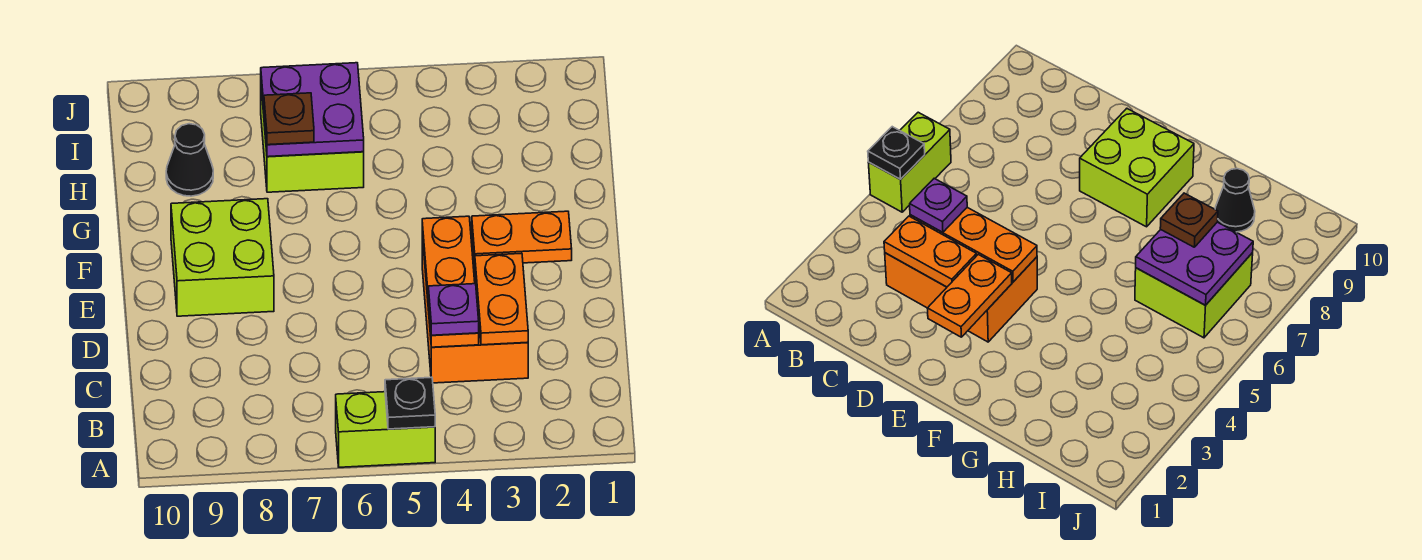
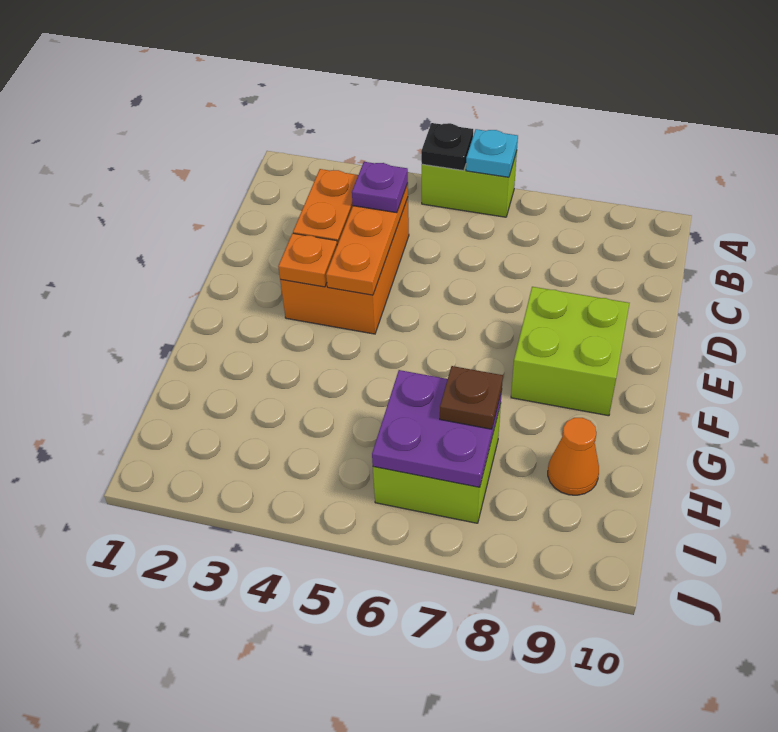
none -> cyan plate A6 level 2
orange plate E2:E3 level 2 -> orange plate E3 level 2
black cone H9 level 1 -> orange cone H9 level 1

